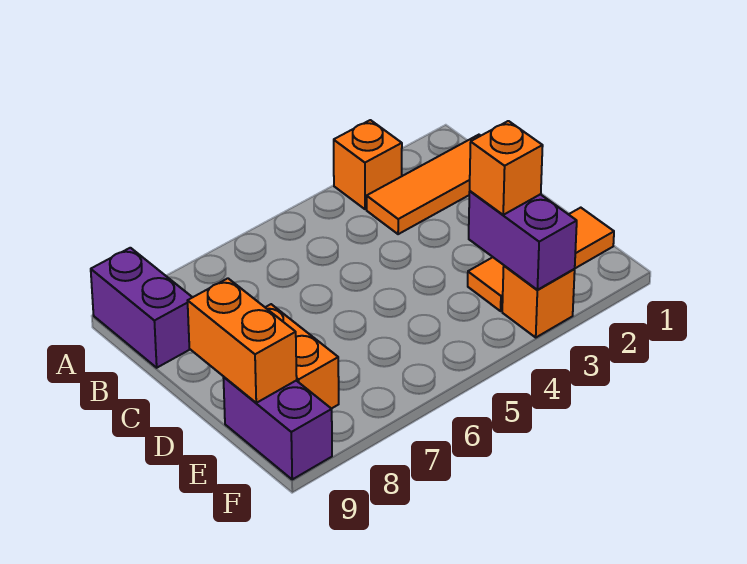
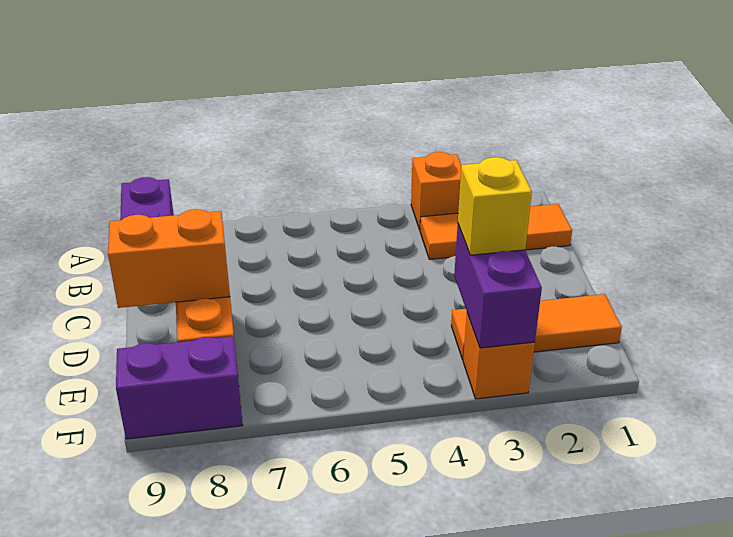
orange brick D9:E9 level 2 -> orange brick D8:D9 level 2
orange brick E3 level 3 -> yellow brick E3 level 3
purple brick E9:F9 level 1 -> purple brick F8:F9 level 1

